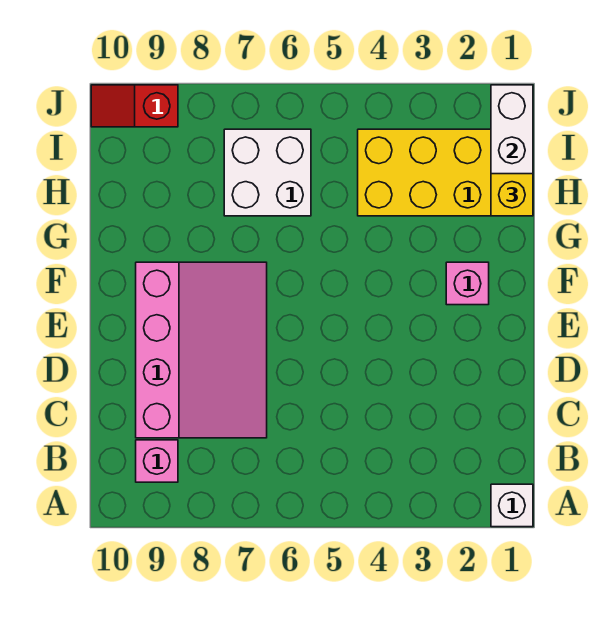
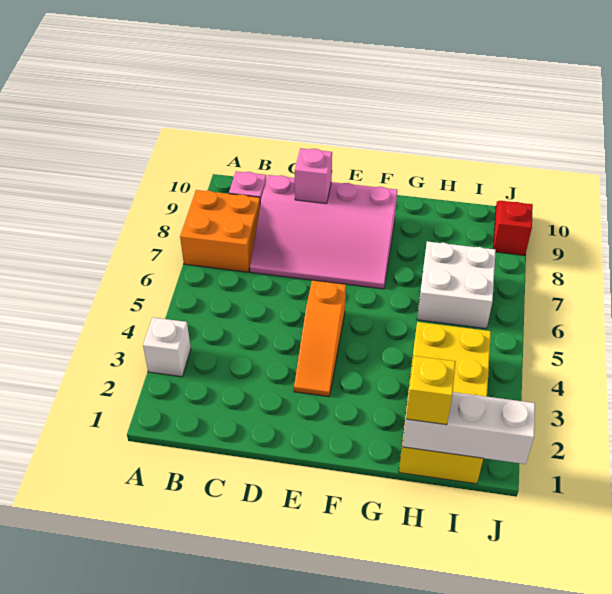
white brick A1 level 1 -> white brick A3 level 1
none -> orange brick A7:B8 level 1
none -> orange slope E3:E5 level 1 top 5
pink brick F2 level 1 -> pink brick D9 level 2

